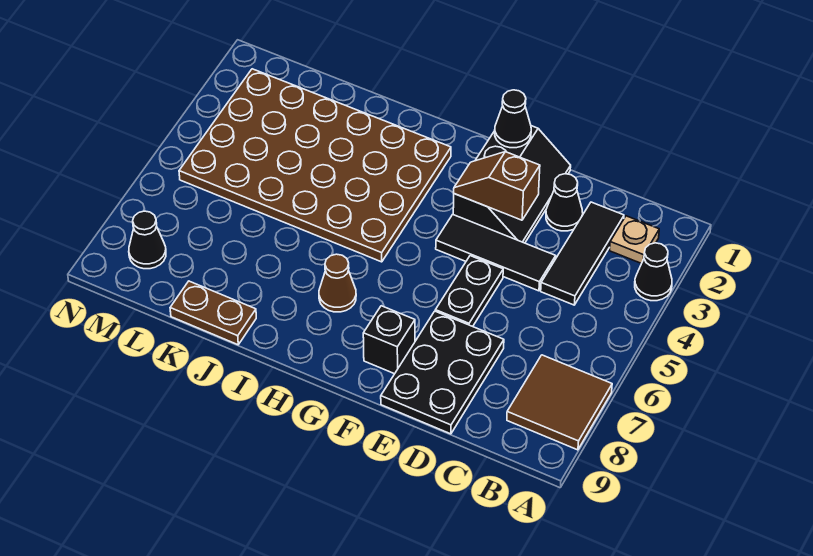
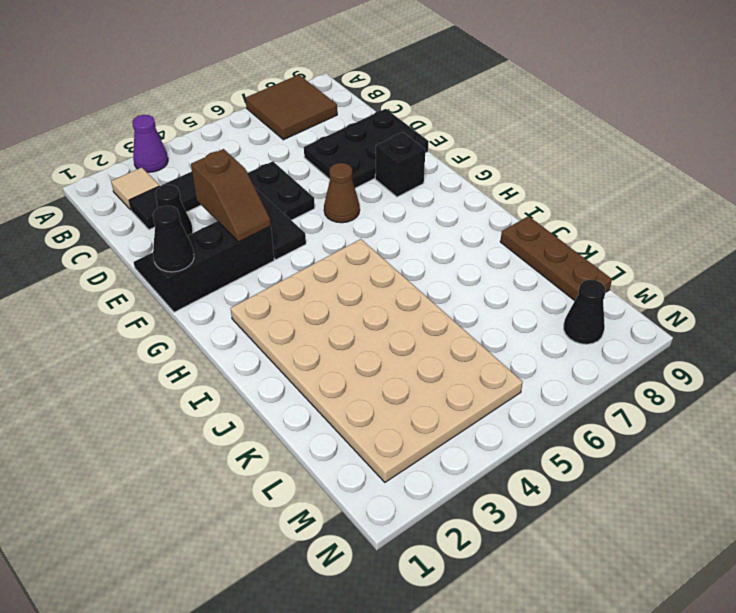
black cone A3 level 1 -> purple cone A3 level 1
tan plate B2 level 1 -> tan tile B2 level 1
black plate E5:E6 level 1 -> black plate D5:E5 level 1
brown plate H2:M5 level 1 -> tan plate H2:M5 level 1
brown cone H7 level 1 -> brown cone F6 level 1
brown plate J9:K9 level 1 -> brown plate J9:L9 level 1

